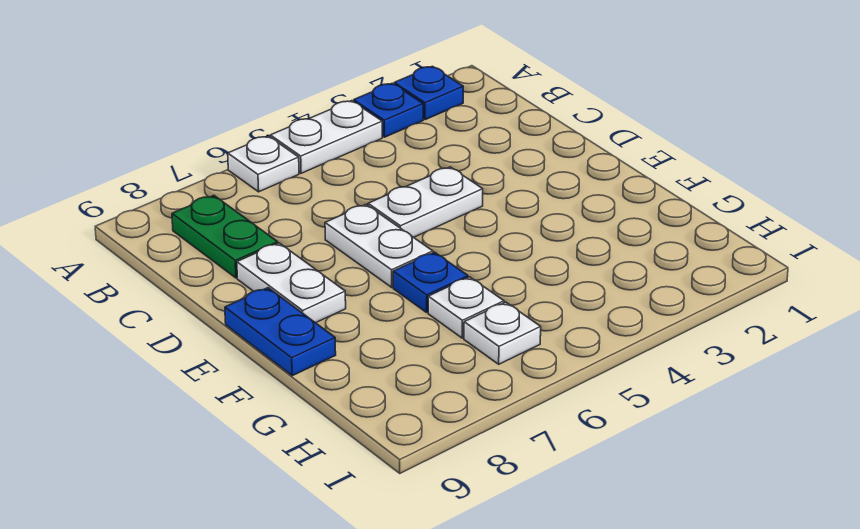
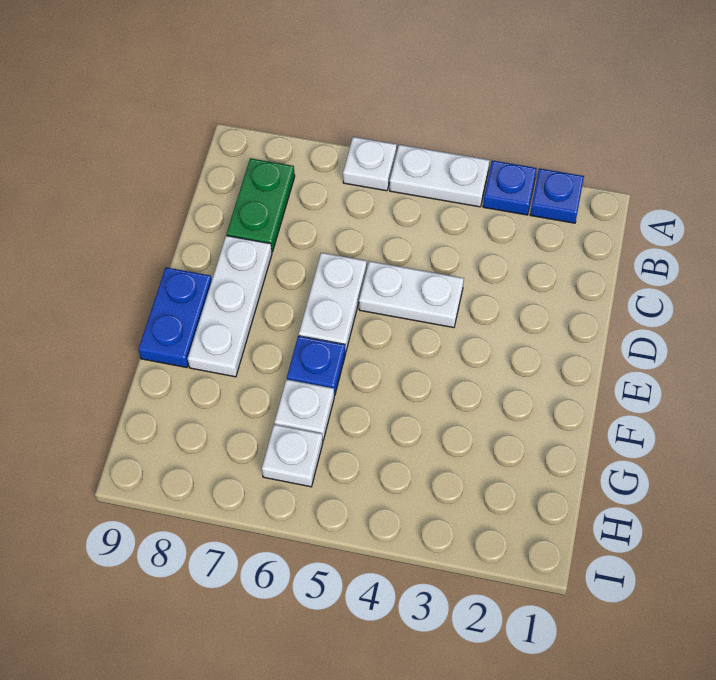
white plate D8:E8 level 1 -> white plate D8:F8 level 1

